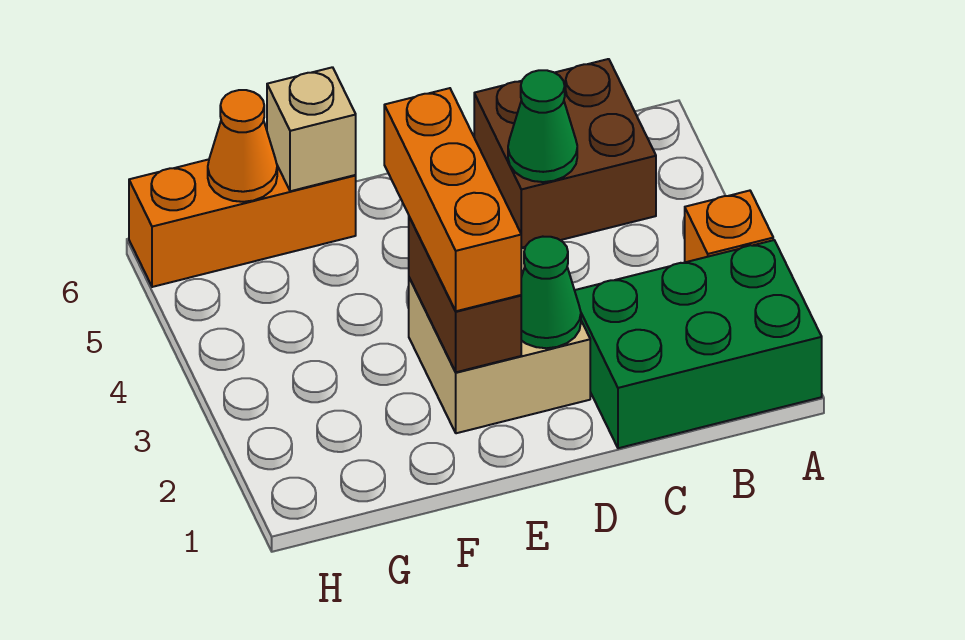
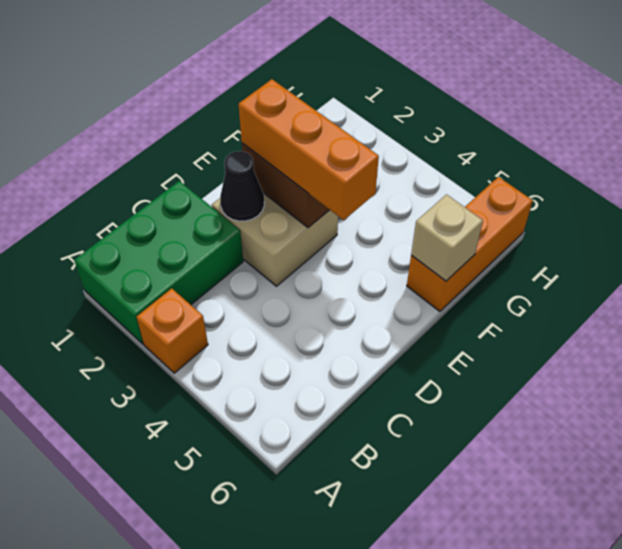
brown brick B5:C6 level 1 -> none
green cone C5 level 2 -> none
green cone D2 level 2 -> black cone D2 level 2
orange cone G6 level 2 -> none

